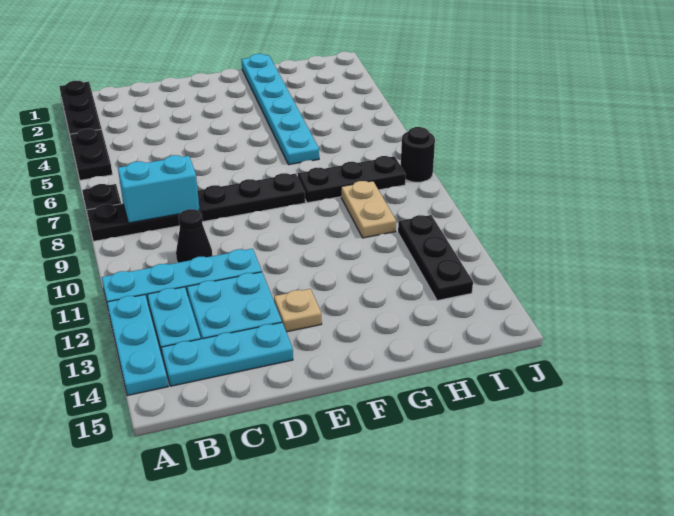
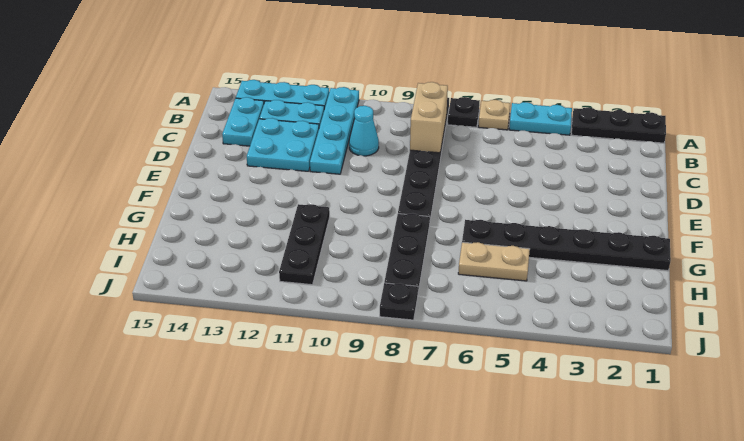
black plate A4:A5 level 1 -> cyan plate A4:A5 level 1
cyan brick B8:C8 level 2 -> tan brick B8:C8 level 2
cyan plate B14:D14 level 1 -> cyan plate B14:C14 level 1
black cone C10 level 1 -> cyan cone C10 level 1
tan plate E13 level 1 -> tan plate A6 level 1
cyan plate G1:G6 level 1 -> black plate G1:G6 level 1
tan plate H9:H10 level 1 -> tan plate H5:H6 level 1
black plate I11:I13 level 1 -> black plate G11:I11 level 1
black round brick J8 level 1 -> black plate J8 level 1

